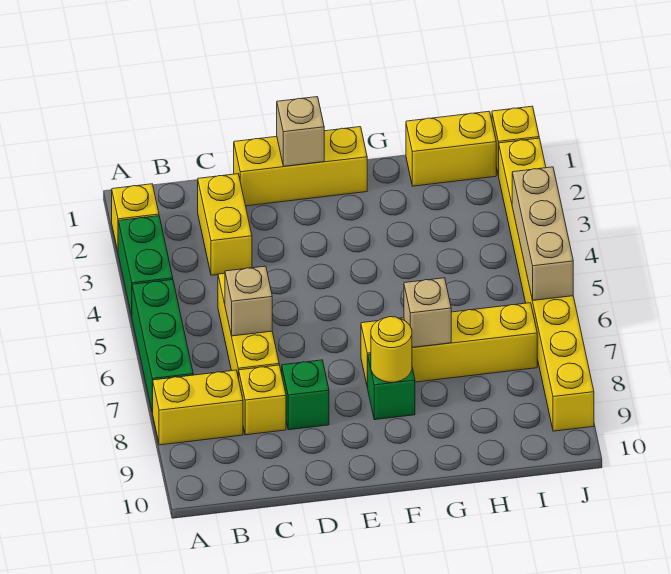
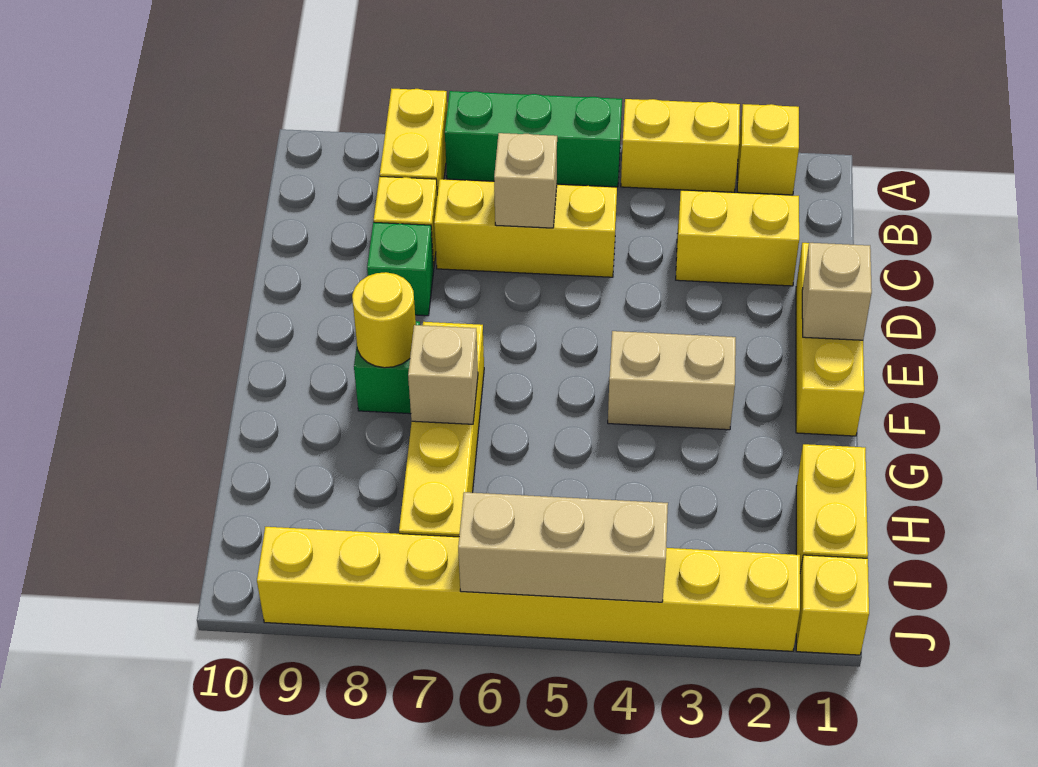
green brick A3:A4 level 1 -> yellow brick A3:A4 level 1
none -> tan brick F3:F4 level 1

